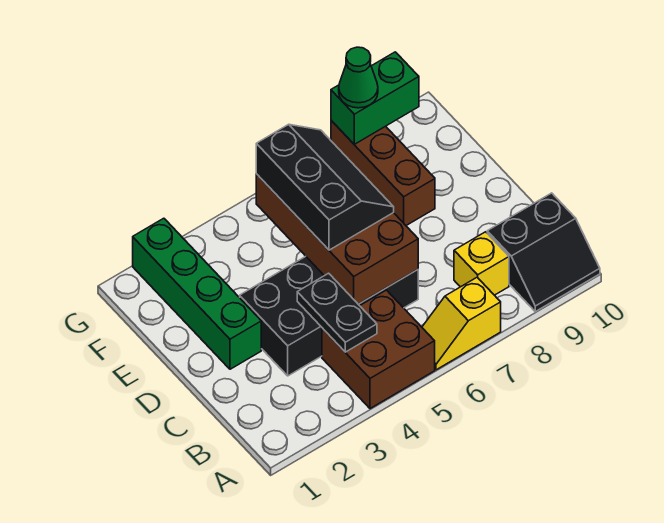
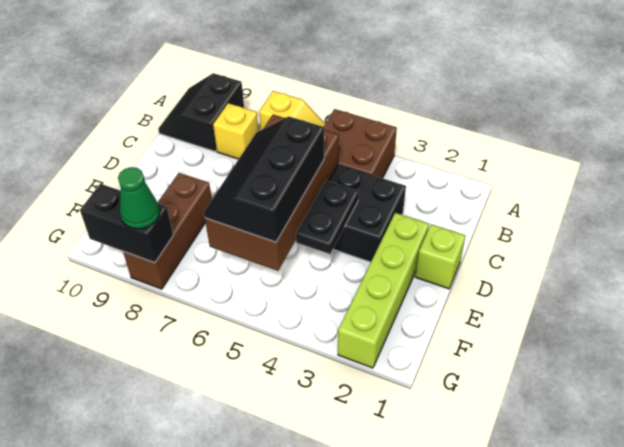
black slope A9:B10 level 1 top B -> black slope A9:B10 level 1 top 9
black plate B4:C4 level 2 -> black plate D4:E4 level 2
none -> lime brick D1 level 1
green brick D2:G2 level 1 -> lime brick D2:G2 level 1
green brick G8:G9 level 2 -> black brick G8:G9 level 2

